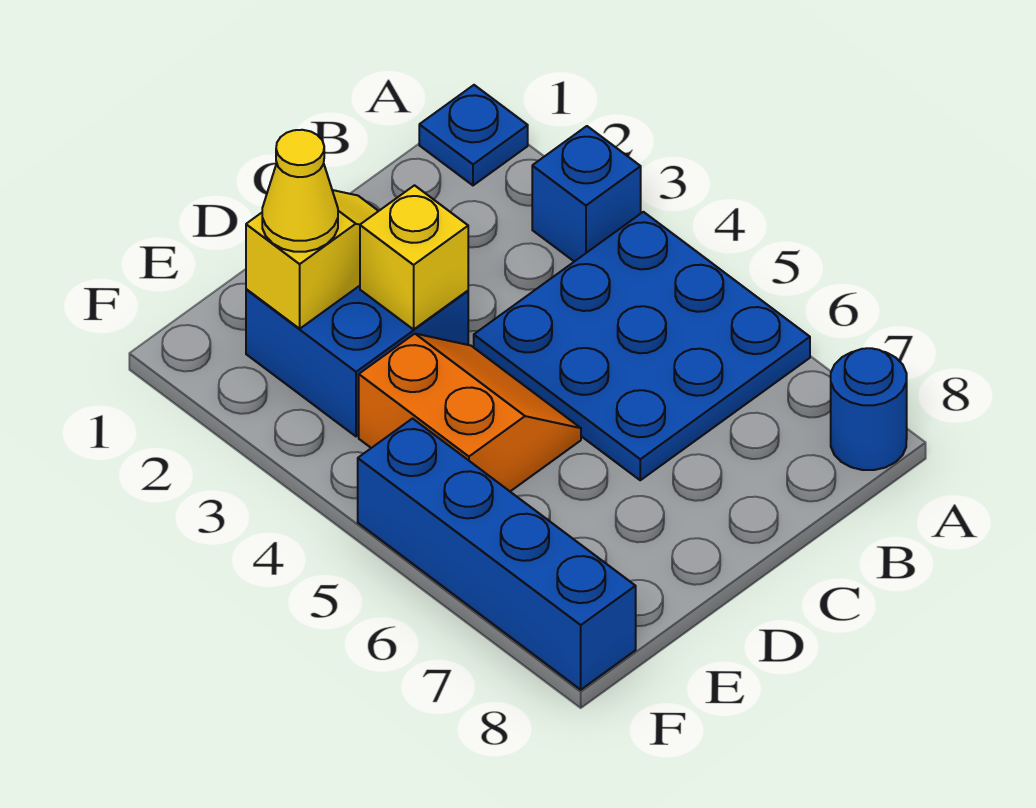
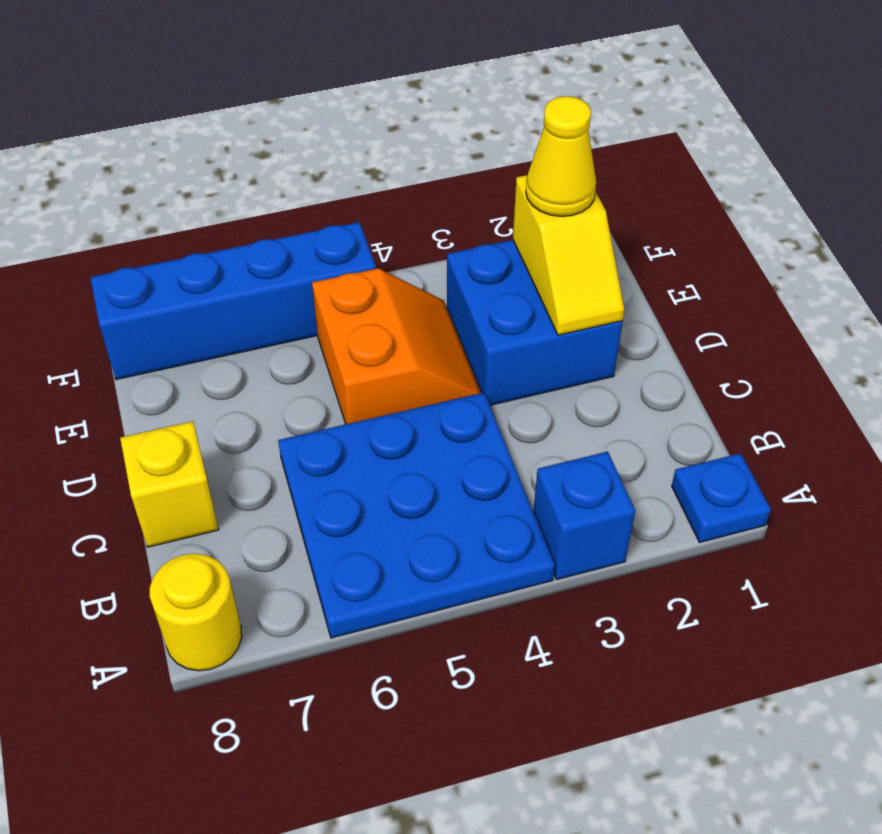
blue round brick A8 level 1 -> yellow round brick A8 level 1
yellow brick D3 level 2 -> yellow brick C8 level 1
orange slope D4:E5 level 1 top E -> orange slope D4:E5 level 1 top 5

